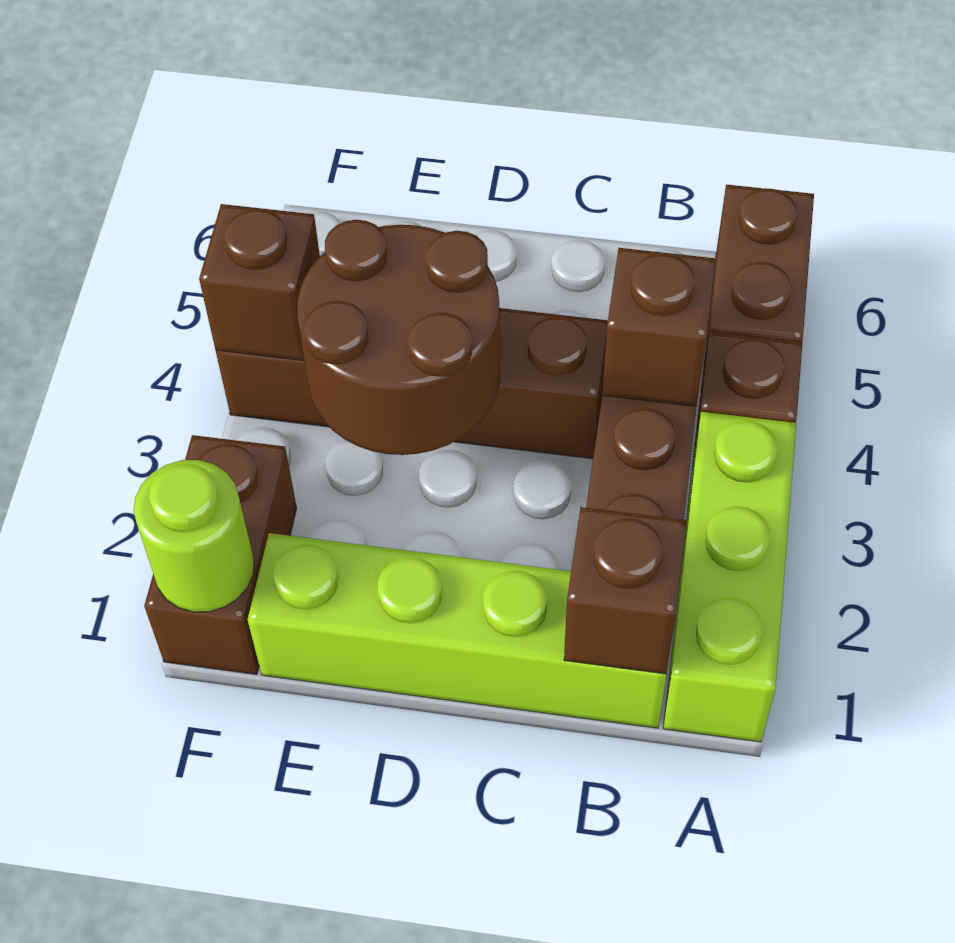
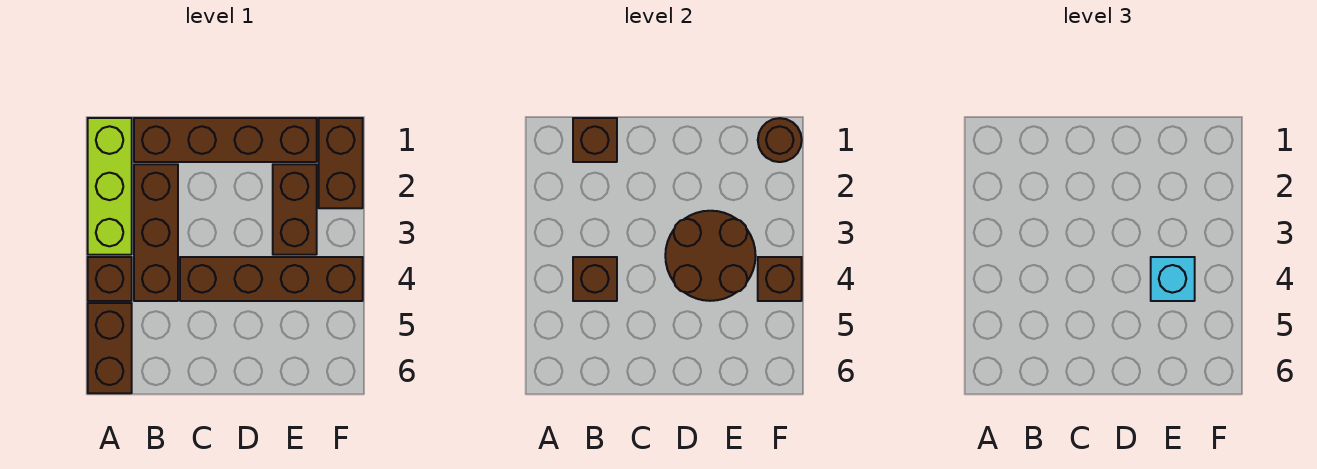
lime brick B1:E1 level 1 -> brown brick B1:E1 level 1
none -> brown brick E2:E3 level 1
none -> cyan brick E4 level 3
lime round brick F1 level 2 -> brown round brick F1 level 2

